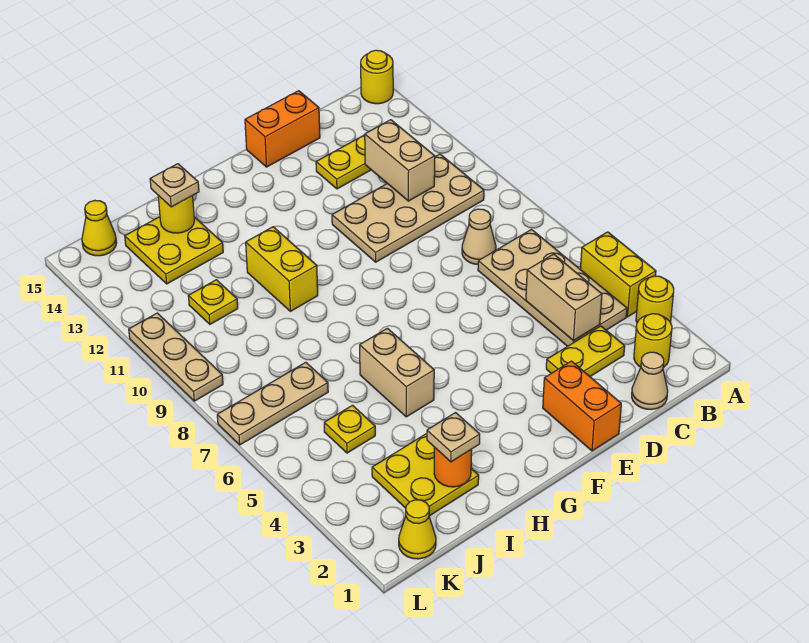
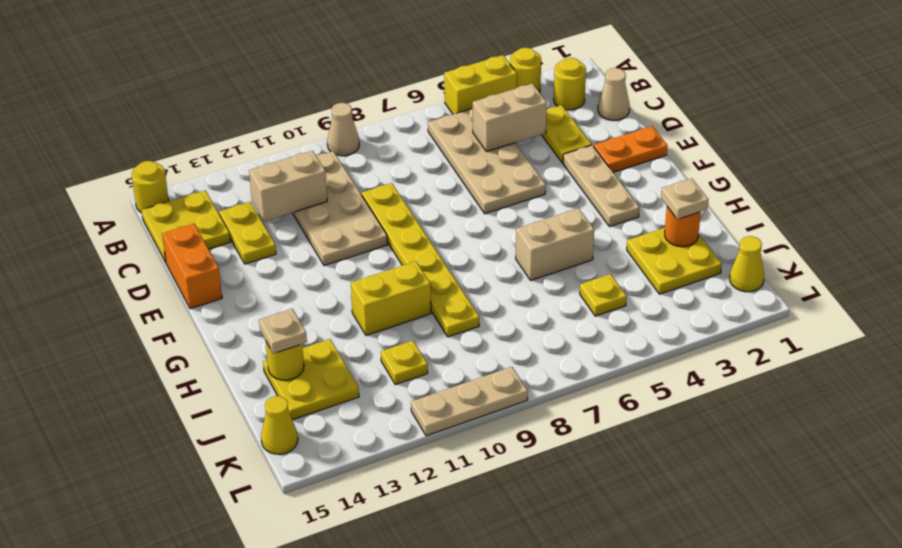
tan plate B4:C7 level 1 -> tan plate B5:E6 level 1
none -> yellow plate B14:C15 level 1
tan cone C8 level 1 -> tan cone A9 level 1
none -> yellow plate D9:I9 level 1
orange brick E1:E2 level 1 -> orange plate E1:E2 level 1
tan plate J7:L7 level 1 -> tan plate E3:G3 level 1

